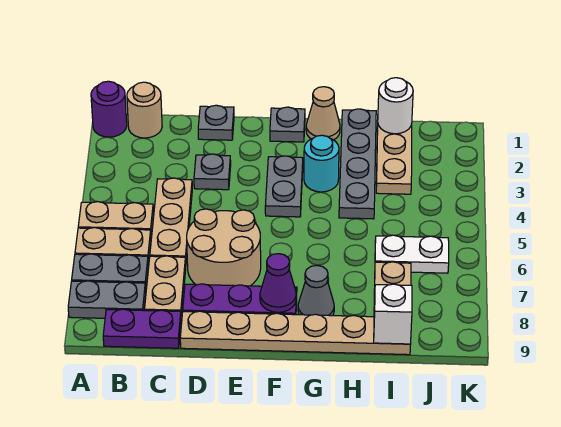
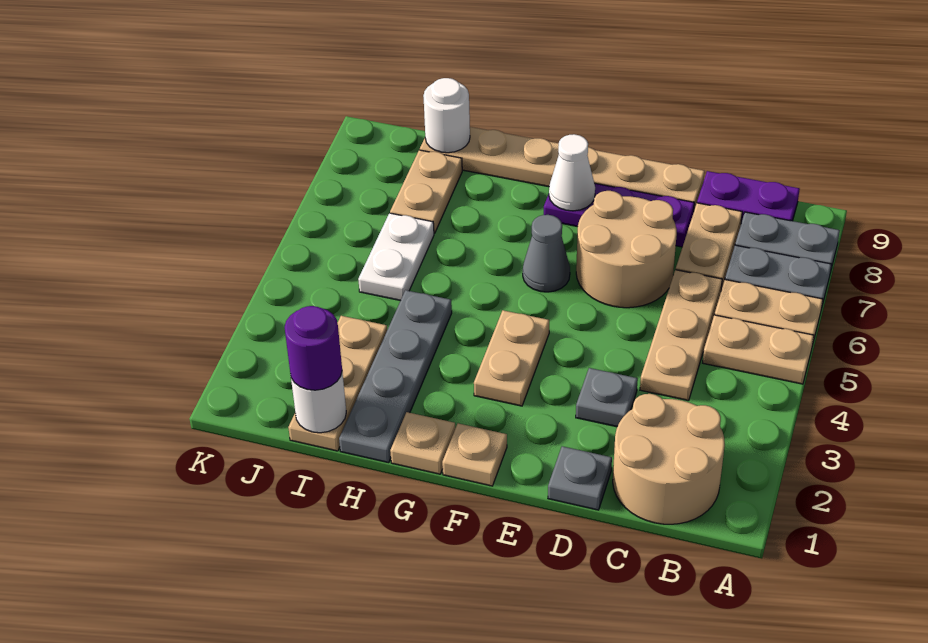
purple round brick A1 level 1 -> purple round brick I1 level 3
tan round brick B1 level 1 -> tan round brick B1:C2 level 1
grey plate F1 level 1 -> tan plate F1 level 1
grey plate F3:F4 level 1 -> tan plate F3:F4 level 1
purple cone F8 level 2 -> white cone F8 level 2
tan cone G1 level 1 -> tan plate G1 level 1
cyan round brick G3 level 1 -> none
grey cone G8 level 1 -> grey cone F6 level 1
white plate I6:J6 level 1 -> white plate I5:I6 level 1
white brick I9 level 2 -> white round brick I9 level 2

